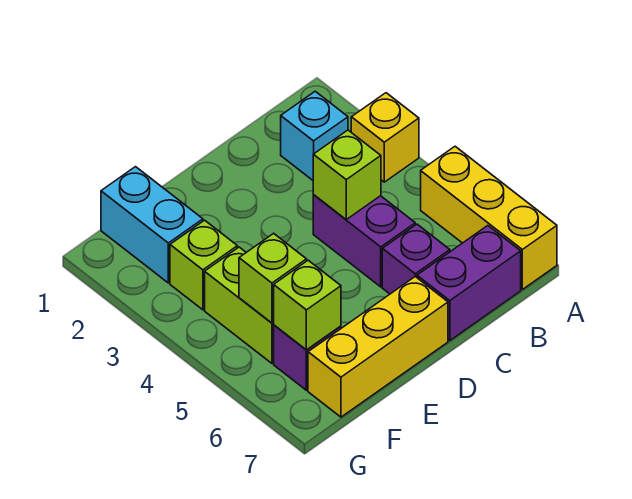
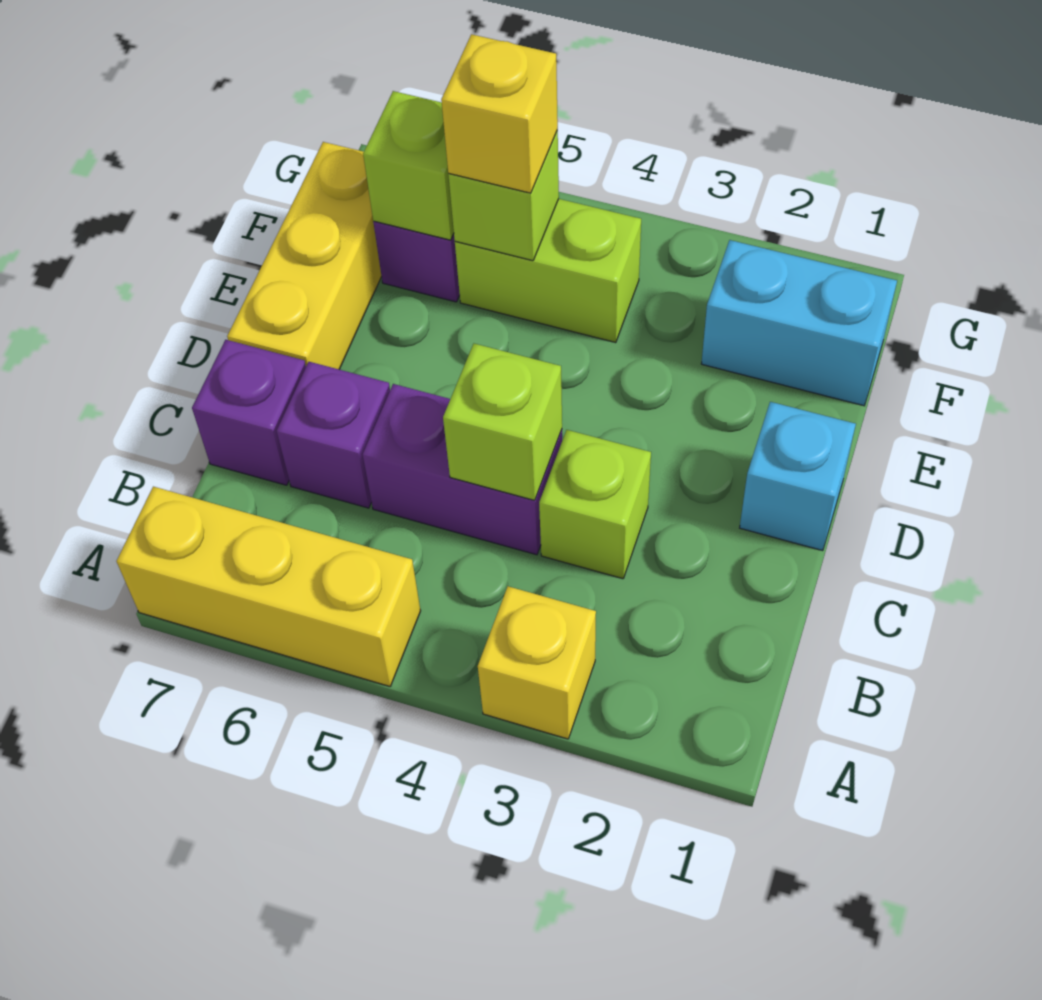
cyan brick B2 level 1 -> cyan brick D1 level 1
purple brick B7:C7 level 1 -> purple brick C7 level 1
lime brick F3 level 1 -> lime brick C3 level 1
none -> yellow brick F5 level 3

